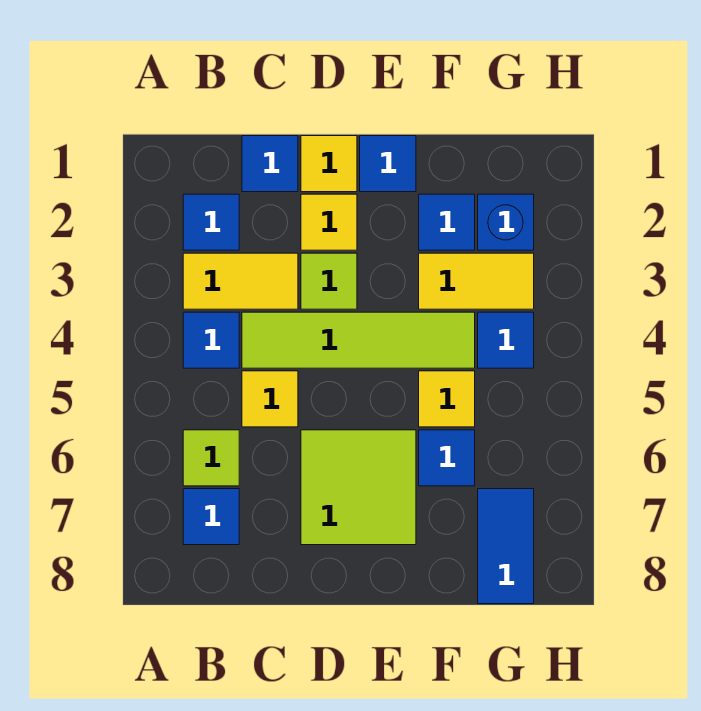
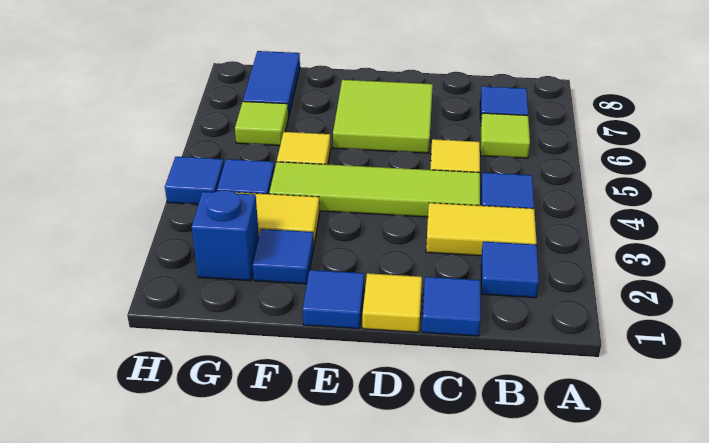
yellow tile D2 level 1 -> none
lime tile D3 level 1 -> lime tile G6 level 1
blue tile F6 level 1 -> blue tile H4 level 1

